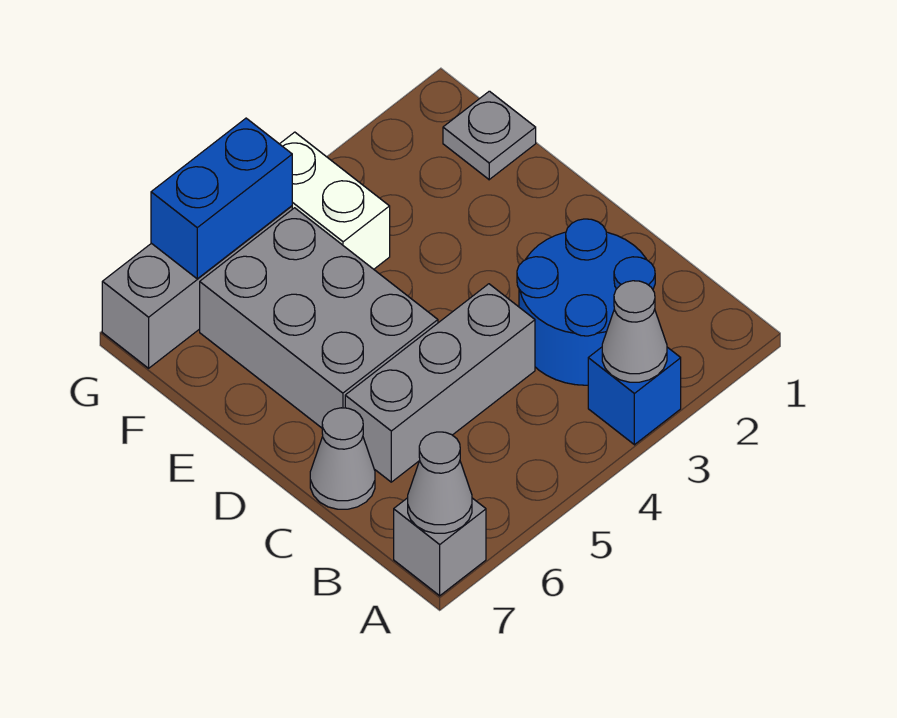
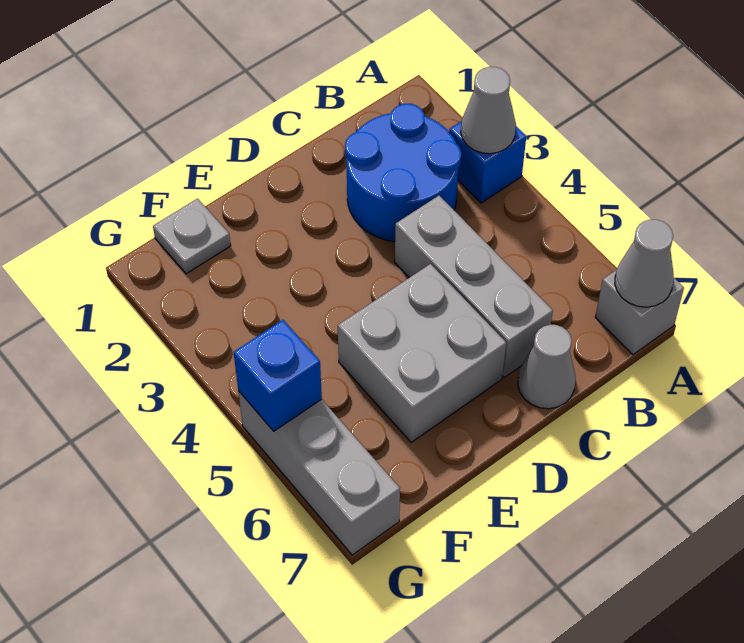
grey brick D5:F6 level 1 -> grey brick D5:E6 level 1
white brick F4:G4 level 1 -> none
blue brick G5:G6 level 2 -> blue brick G5 level 2

